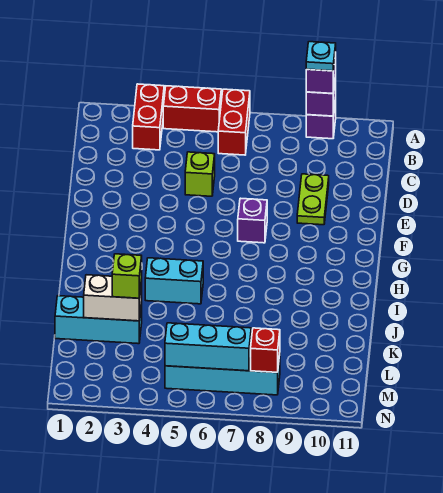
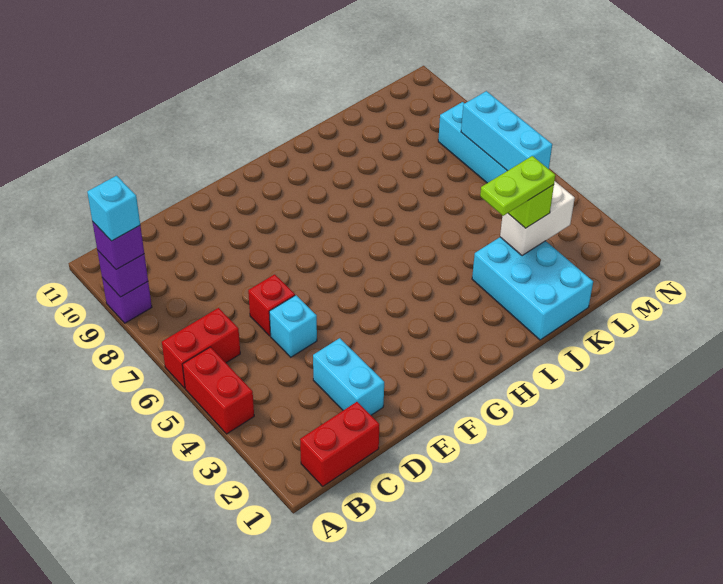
red brick A3:B3 level 1 -> red brick B1:C1 level 1
cyan plate A9 level 4 -> cyan brick A9 level 4
lime brick D5 level 1 -> cyan brick D5 level 1
lime plate D9:E9 level 1 -> lime plate J3:K3 level 4
purple brick F7 level 1 -> none
cyan brick I4:I5 level 1 -> cyan brick D2:D3 level 1
cyan brick K1:K3 level 1 -> cyan brick J1:K3 level 1
white brick K2:K3 level 2 -> white brick K3:L3 level 2
red brick M8 level 2 -> red brick D6 level 1

